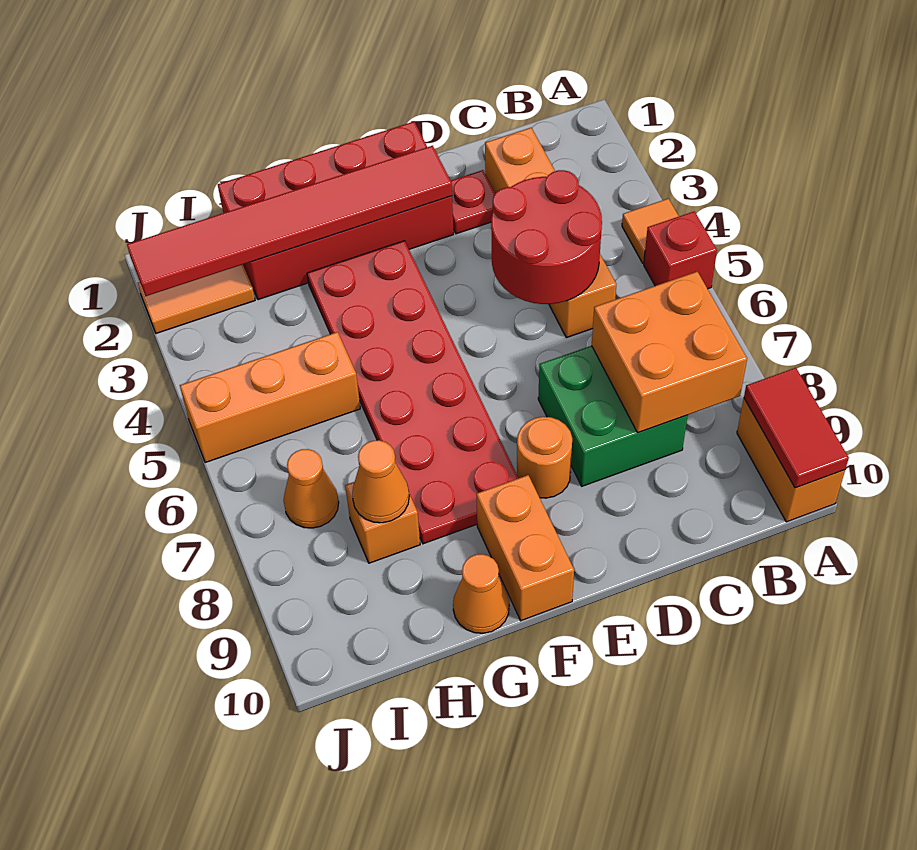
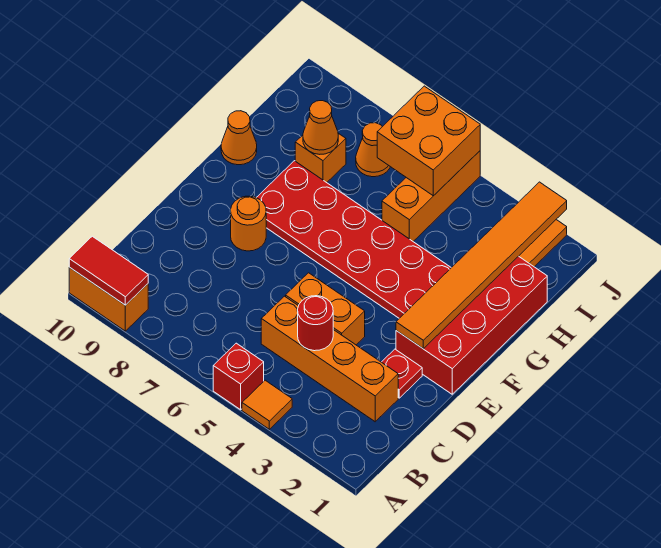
orange brick B7:C8 level 2 -> orange brick I5:J6 level 2
red round brick C4:D5 level 2 -> red round brick C4 level 2
green brick C7:D8 level 1 -> none
red tile E2:J2 level 2 -> orange tile E2:J2 level 2
orange brick F9:F10 level 1 -> orange brick D4:D5 level 1

